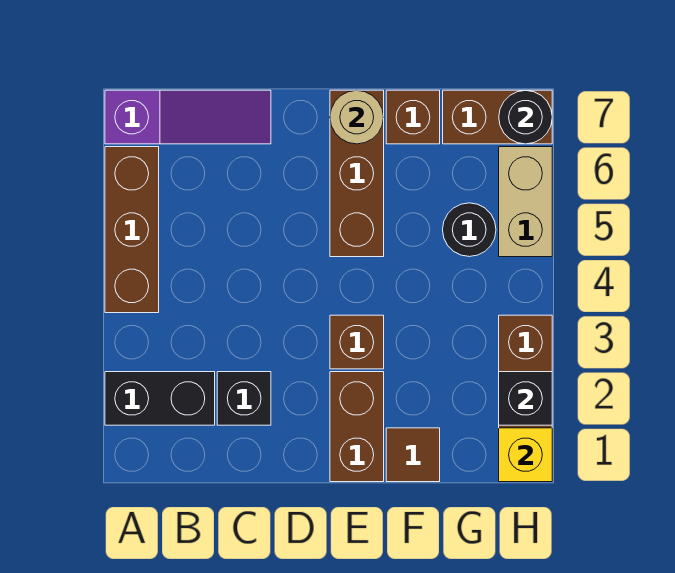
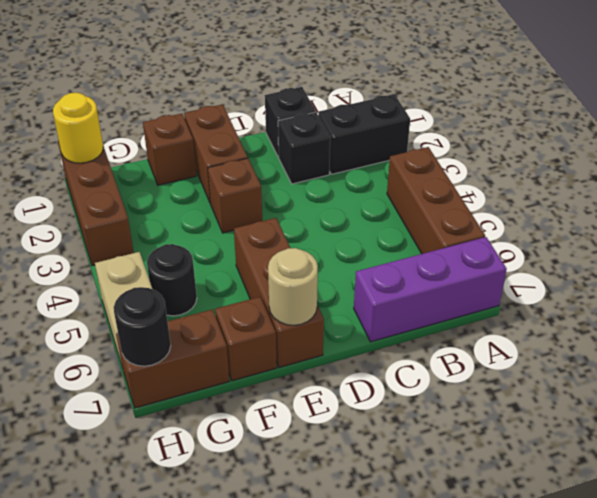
purple slope A7:C7 level 1 top A -> purple brick A7:C7 level 1
brown tile F1 level 1 -> brown brick F1 level 1
yellow brick H1 level 2 -> yellow round brick H1 level 2
black brick H2 level 2 -> black brick C1 level 1

